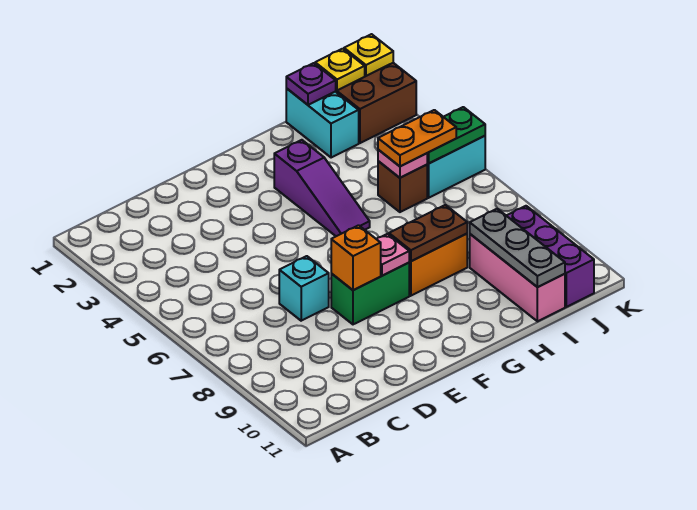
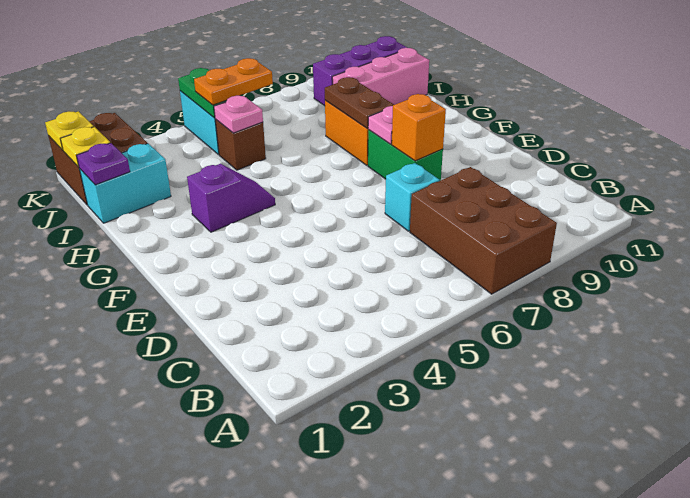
none -> brown brick A7:C8 level 1
purple slope G3:G5 level 1 top 3 -> purple slope G3:G4 level 1 top 3
orange plate I5:J5 level 3 -> orange plate J5:J6 level 3
grey plate I9:I11 level 2 -> none

